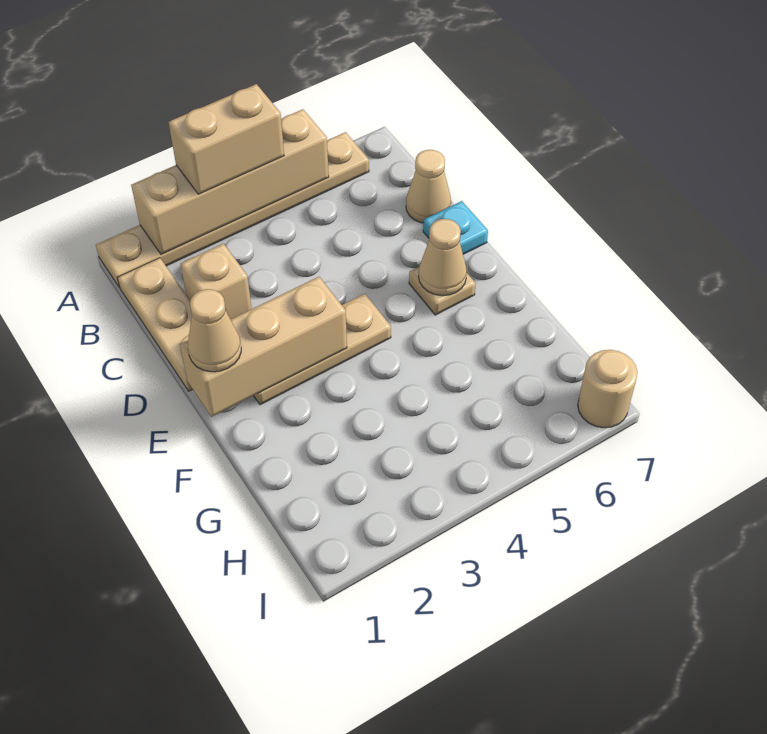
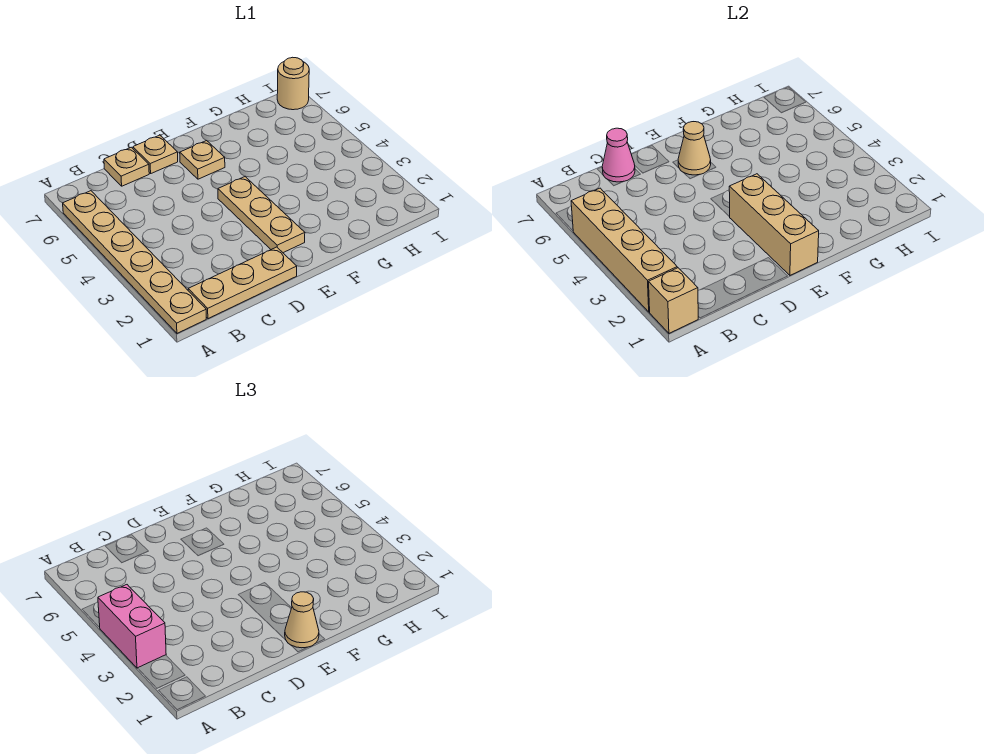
tan brick A3:A4 level 3 -> pink brick A3:A4 level 3
tan brick C2 level 1 -> tan brick A1 level 2
tan cone C7 level 1 -> tan plate C7 level 1
none -> pink cone C7 level 2
cyan plate D7 level 1 -> tan plate D7 level 1

